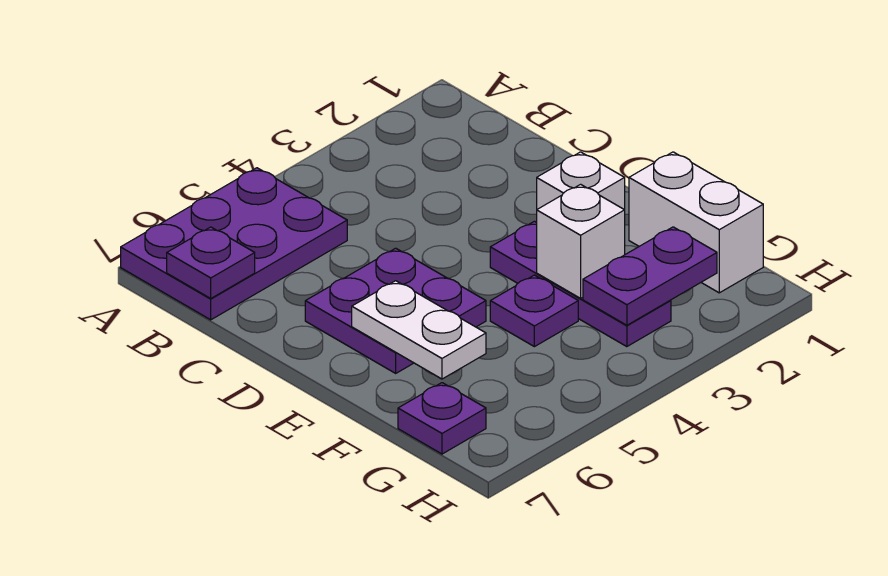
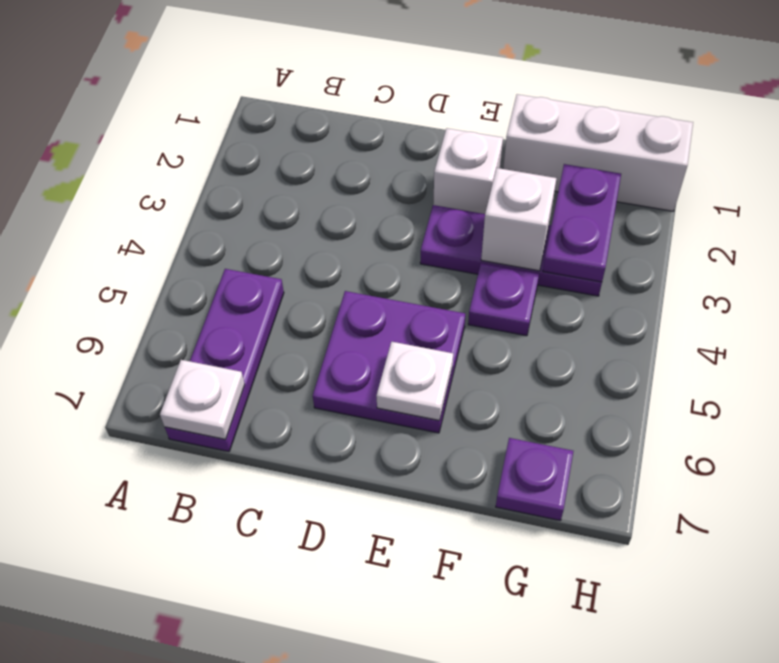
purple plate A5:B7 level 1 -> purple plate B5:B7 level 1
purple plate B7 level 2 -> white plate B7 level 2
white plate E6:F6 level 2 -> white plate E6 level 2
white brick F1:G1 level 1 -> white brick F1:H1 level 1

